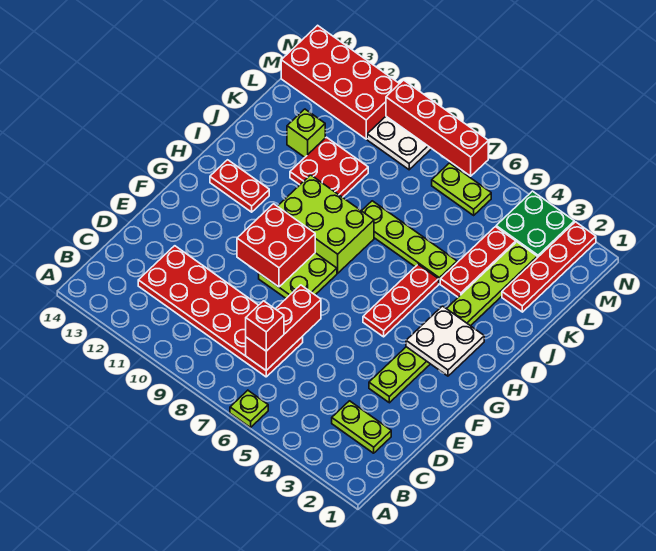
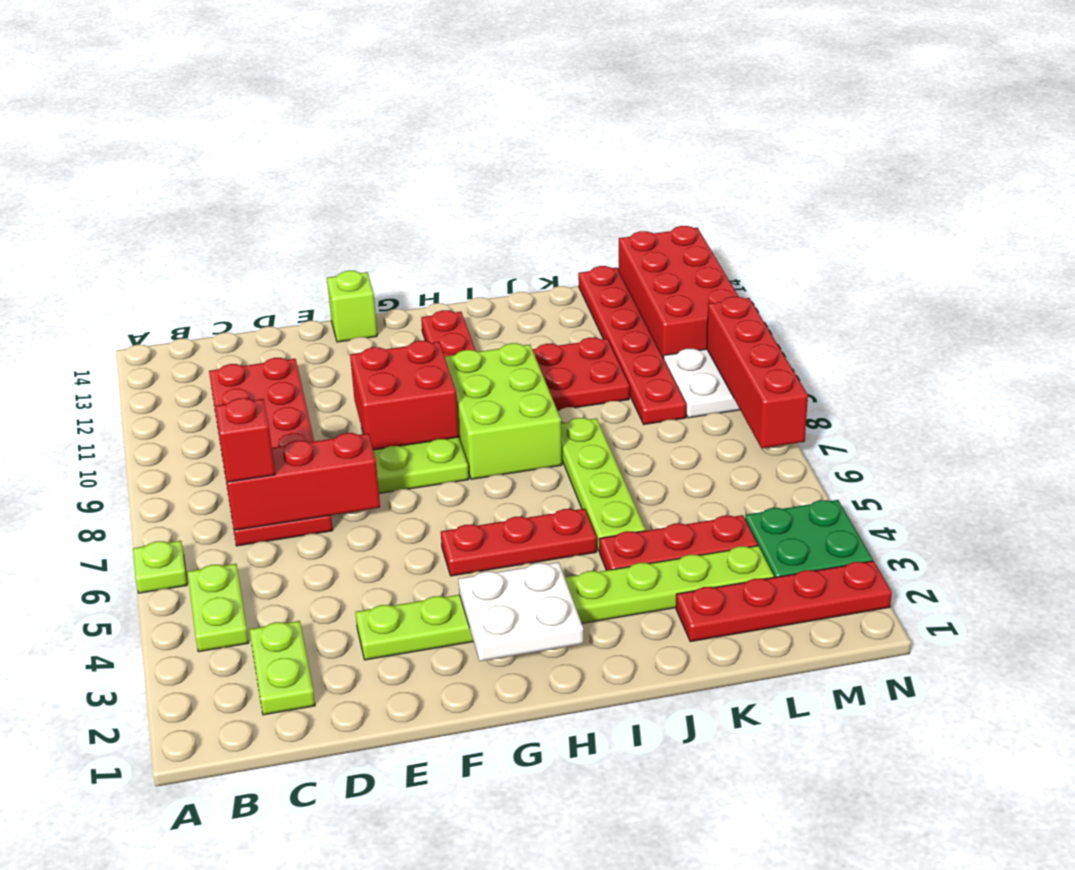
lime brick K12 level 1 -> lime brick F14 level 1
none -> red plate L9:L14 level 1
lime plate M6:M7 level 1 -> lime plate B4:B5 level 1

